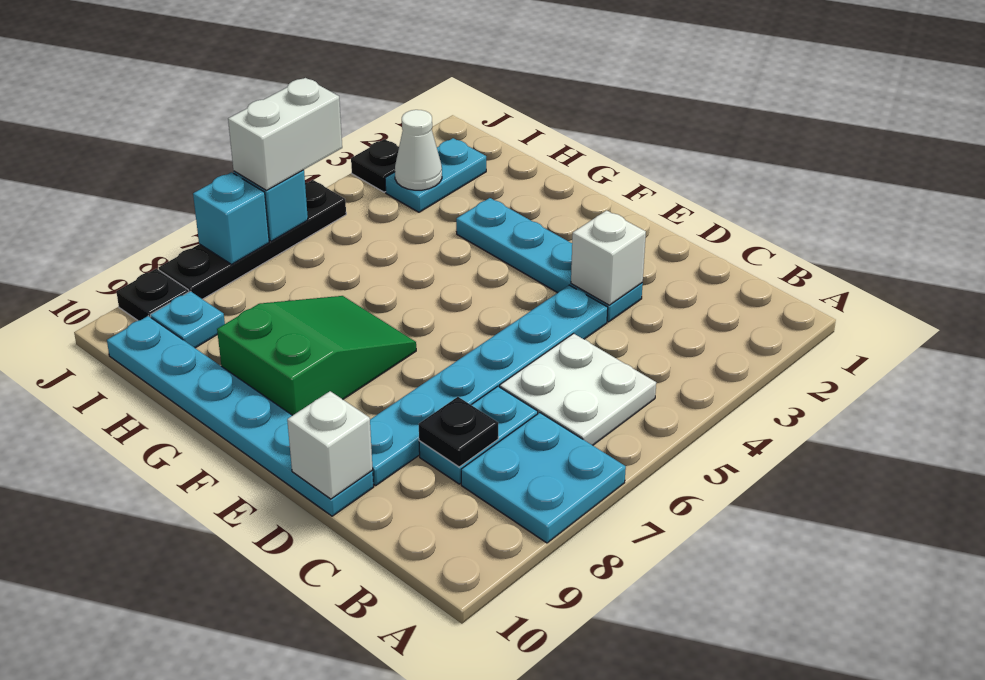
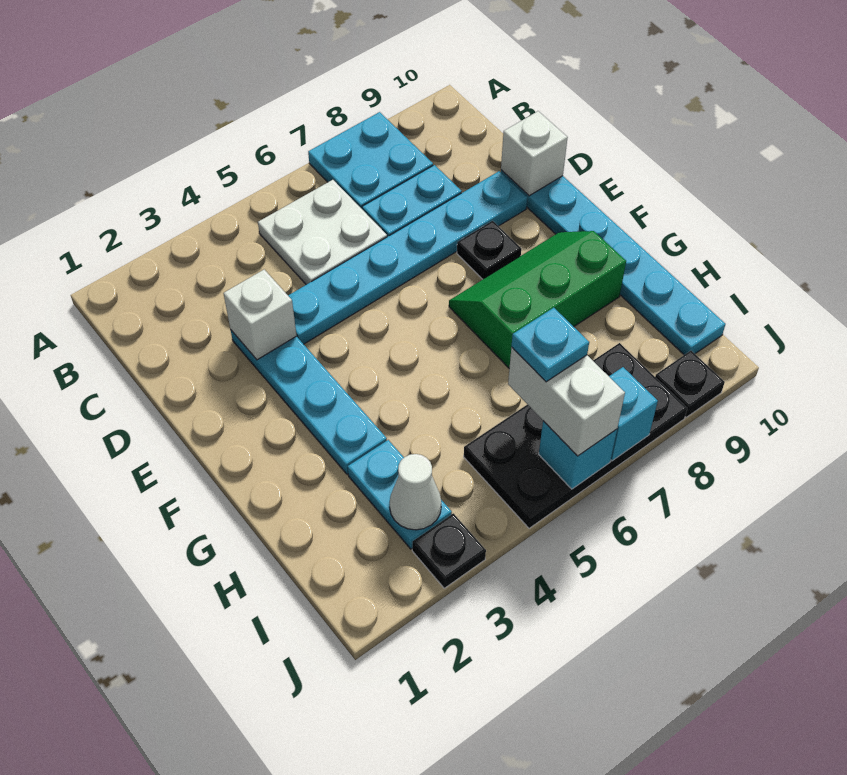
black plate C8 level 2 -> black plate E8 level 1
green slope F7:G9 level 1 top 9 -> green slope F7:G9 level 1 top G
cyan plate I2:I3 level 1 -> cyan plate H3:I3 level 1
cyan plate I9 level 1 -> cyan plate I6 level 4
black plate J5:J8 level 1 -> black plate I5:J8 level 1
white brick J5:J6 level 3 -> white brick I6:J6 level 3

